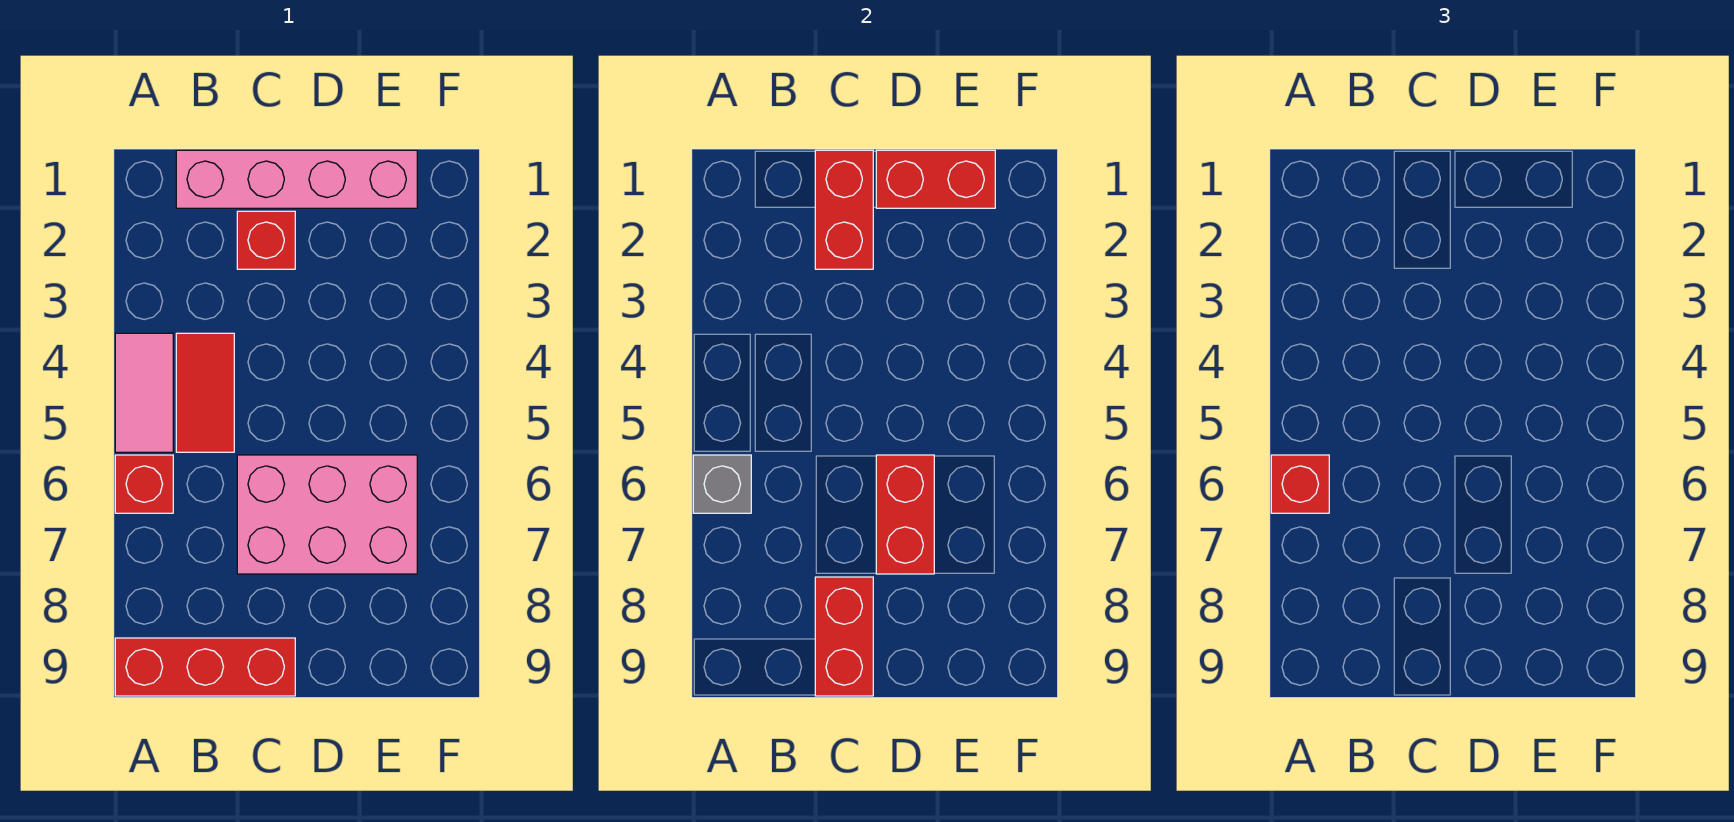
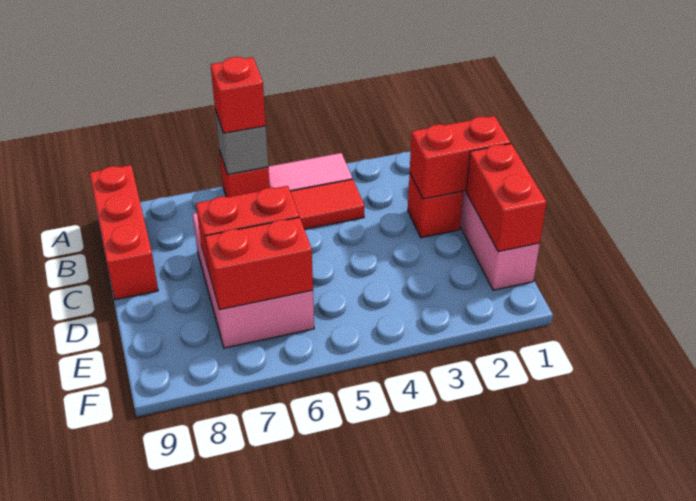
red brick C8:C9 level 2 -> red brick E6:E7 level 2

